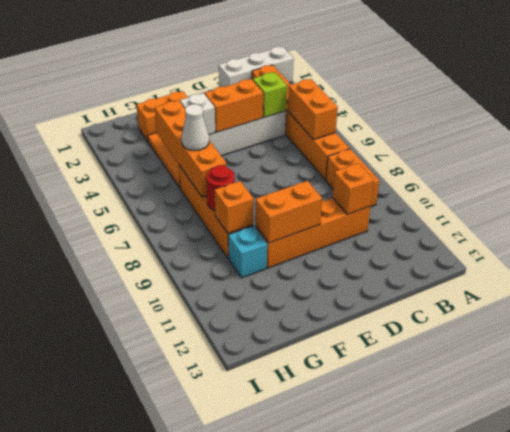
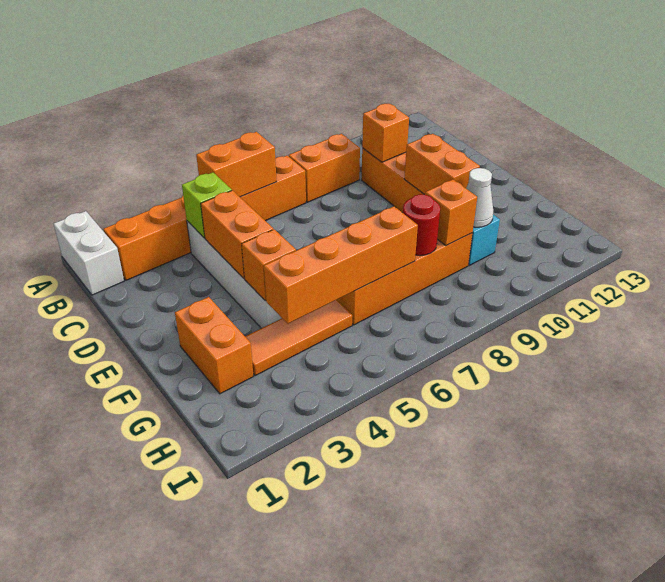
white brick A1:C1 level 1 -> white brick A1:B1 level 1
white brick F4 level 2 -> orange brick F4 level 2
white cone G6 level 3 -> white cone G10 level 2

